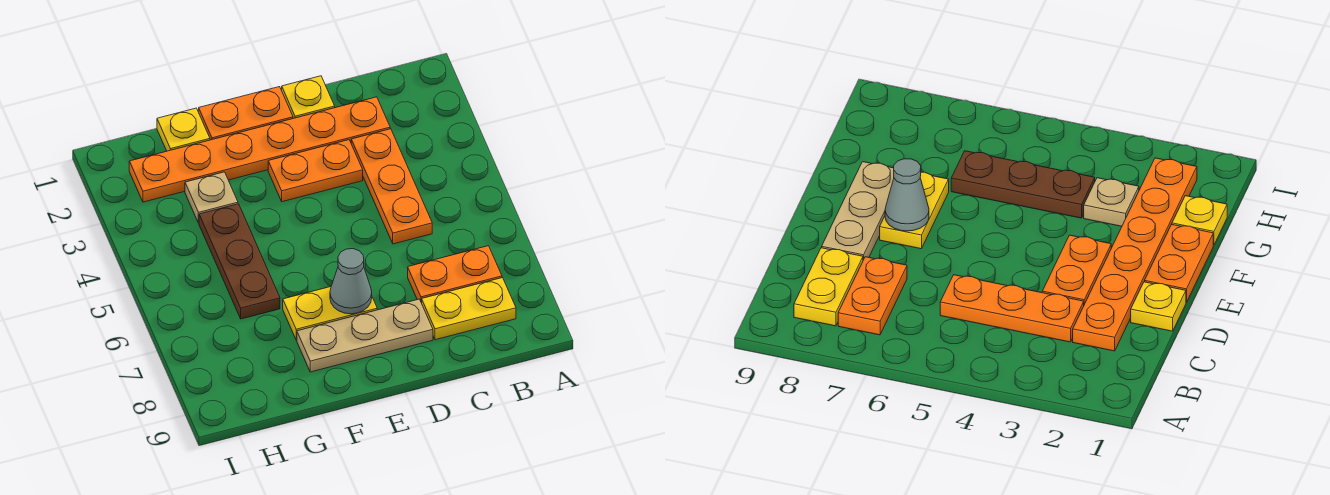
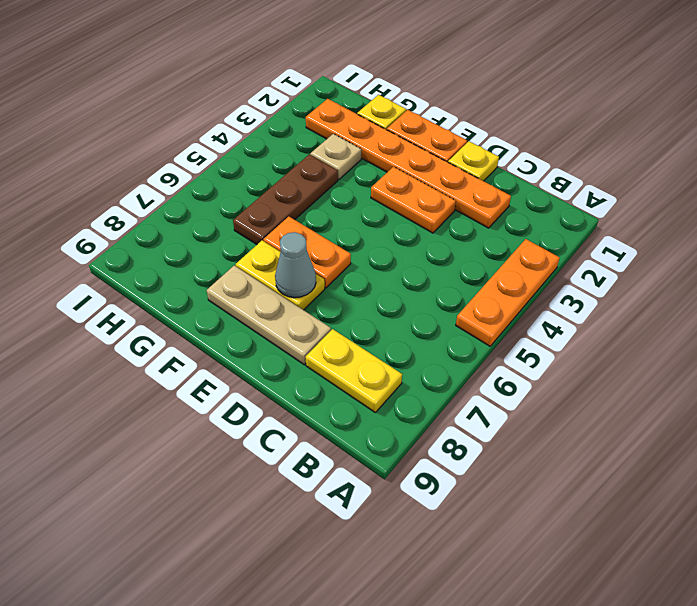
orange plate B7:C7 level 1 -> orange plate E6:F6 level 1
orange plate C3:C5 level 1 -> orange plate A3:A5 level 1

